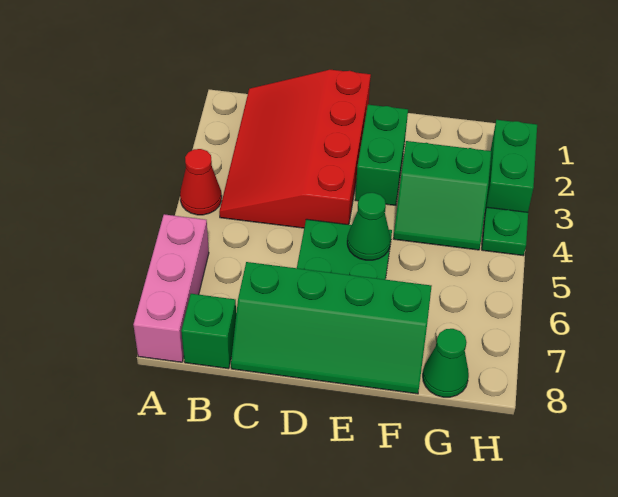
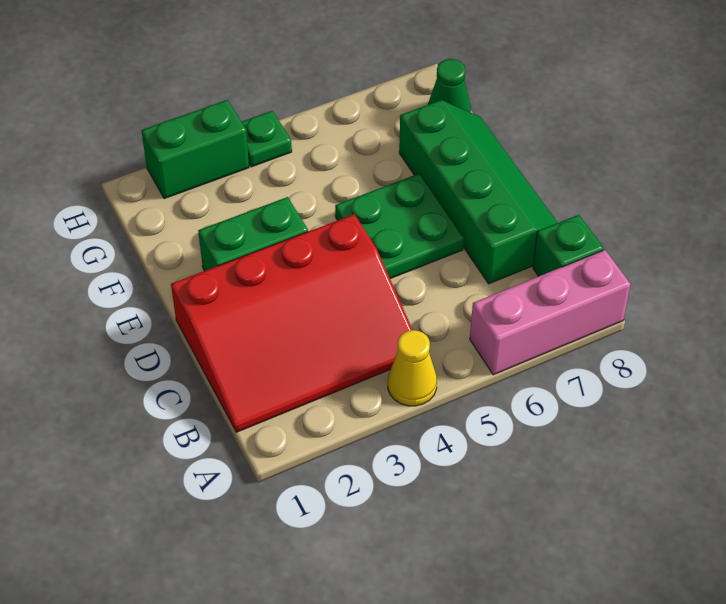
red cone A4 level 1 -> yellow cone A4 level 1
green cone E5 level 2 -> none
green slope F3:G4 level 1 top 3 -> none

